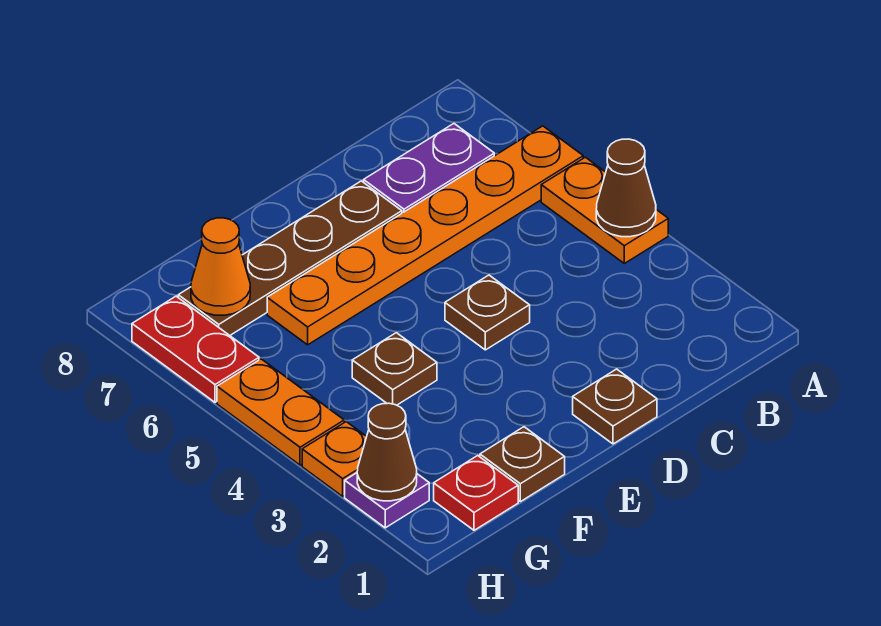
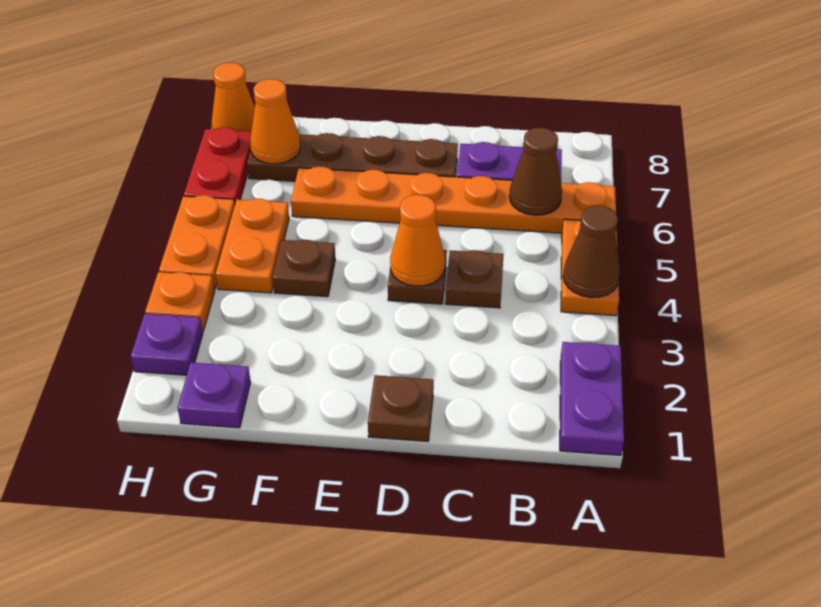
none -> purple plate A1:A2 level 1
none -> orange cone D4 level 2
brown plate F1 level 1 -> brown plate C4 level 1
red plate G1 level 1 -> purple plate G1 level 1
none -> orange plate G4:G5 level 1
brown cone H2 level 2 -> brown cone B6 level 2
none -> orange cone H8 level 1

